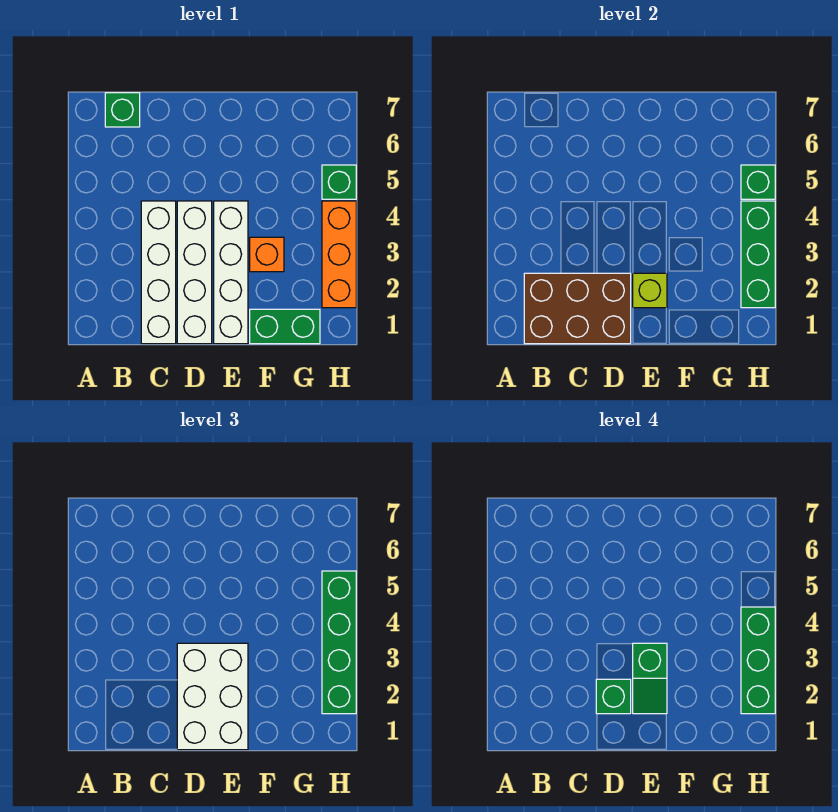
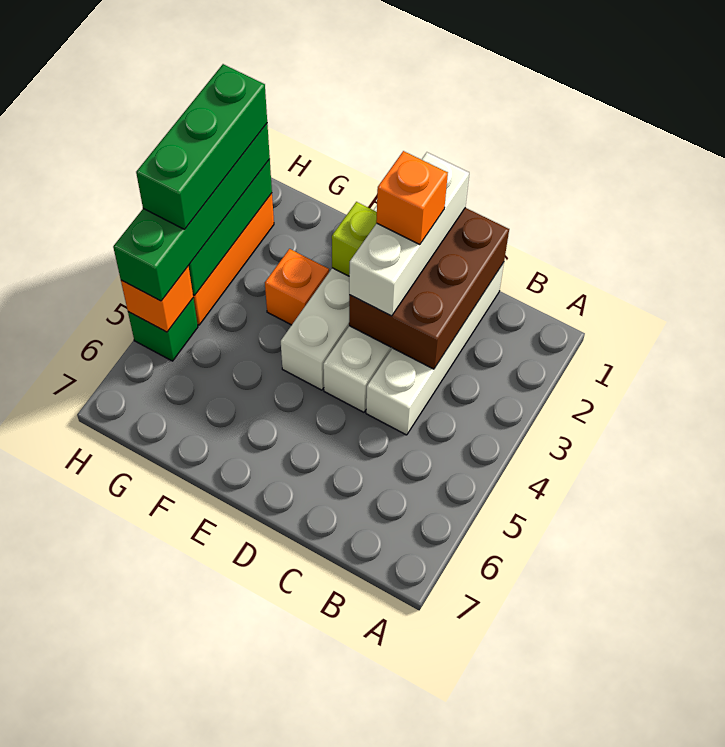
brown brick B1:D2 level 2 -> brown brick C1:D3 level 2
green brick B7 level 1 -> none
white brick D1:E3 level 3 -> white brick D1:D3 level 3
green brick D2 level 4 -> orange brick D2 level 4
green slope E2:E3 level 4 top 3 -> none
green brick F1:G1 level 1 -> none
green brick H5 level 2 -> orange brick H5 level 2

